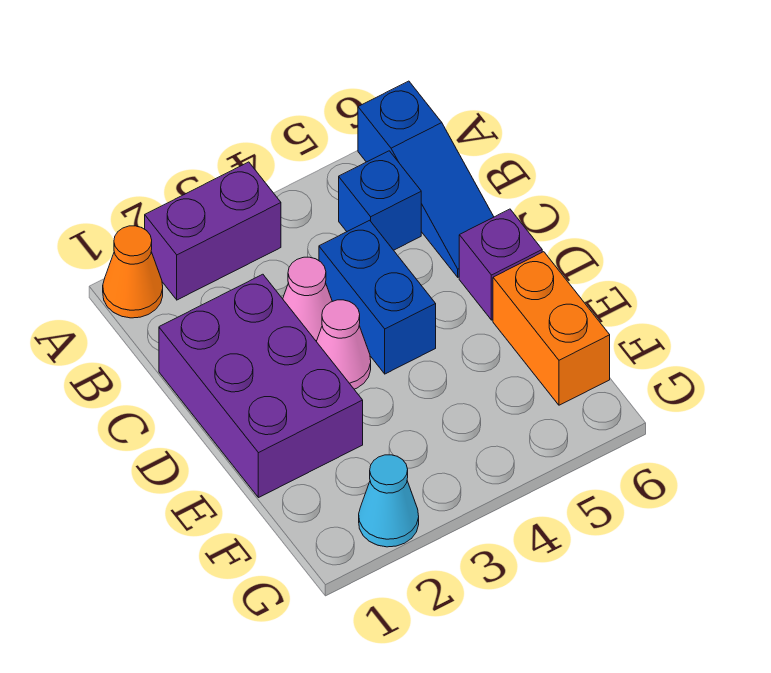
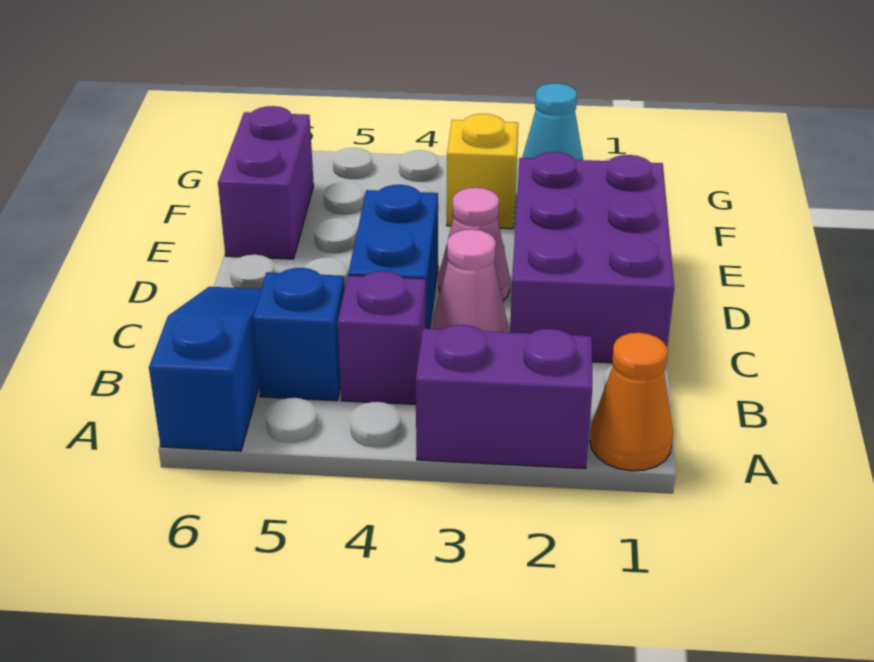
purple brick D6 level 1 -> purple brick B4 level 1
orange brick E6:F6 level 1 -> purple brick E6:F6 level 1
none -> yellow brick F3 level 1

